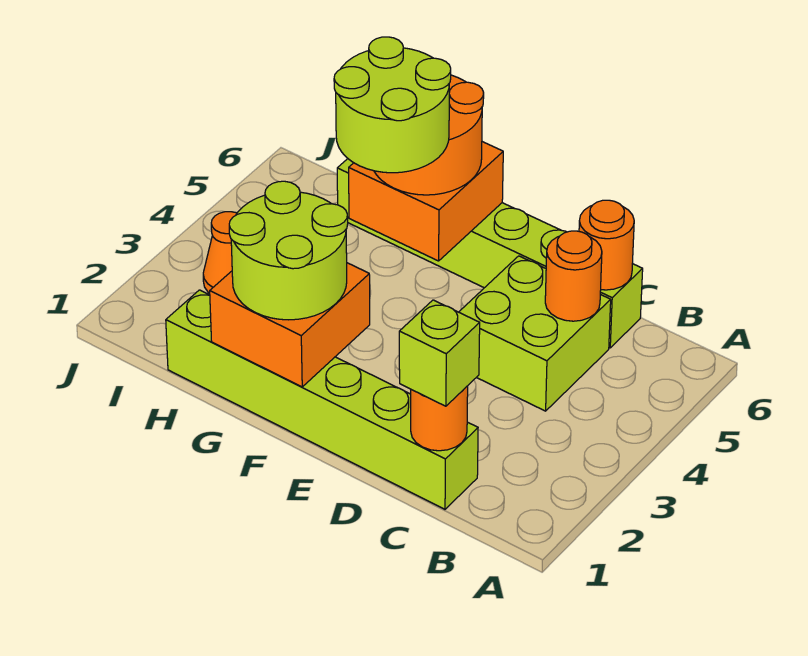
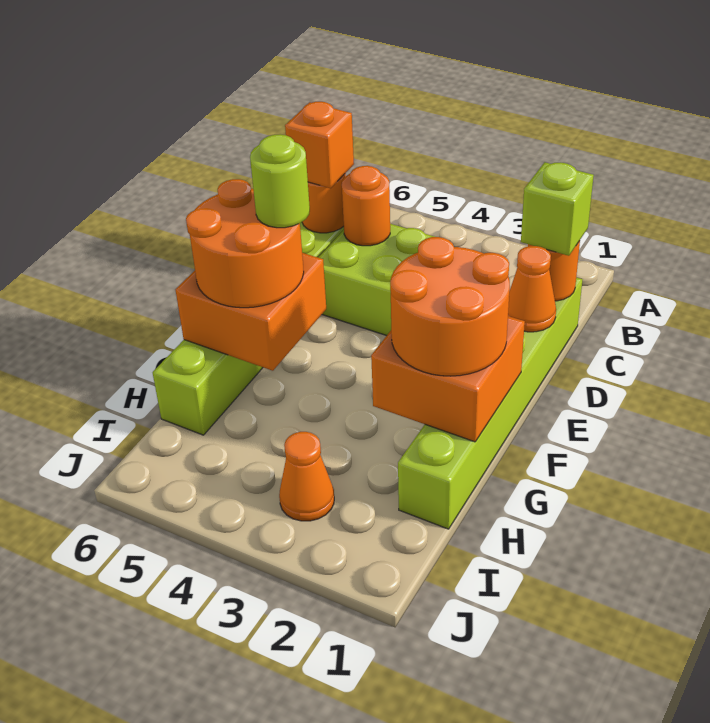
none -> orange brick C6 level 3
none -> orange cone D1 level 2
lime round brick F1:G2 level 3 -> orange round brick F1:G2 level 3
lime round brick F4:G5 level 4 -> lime round brick F5 level 4

